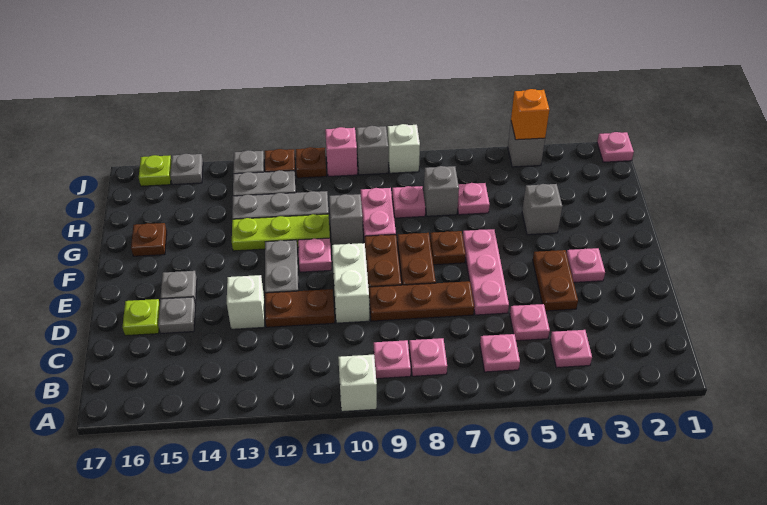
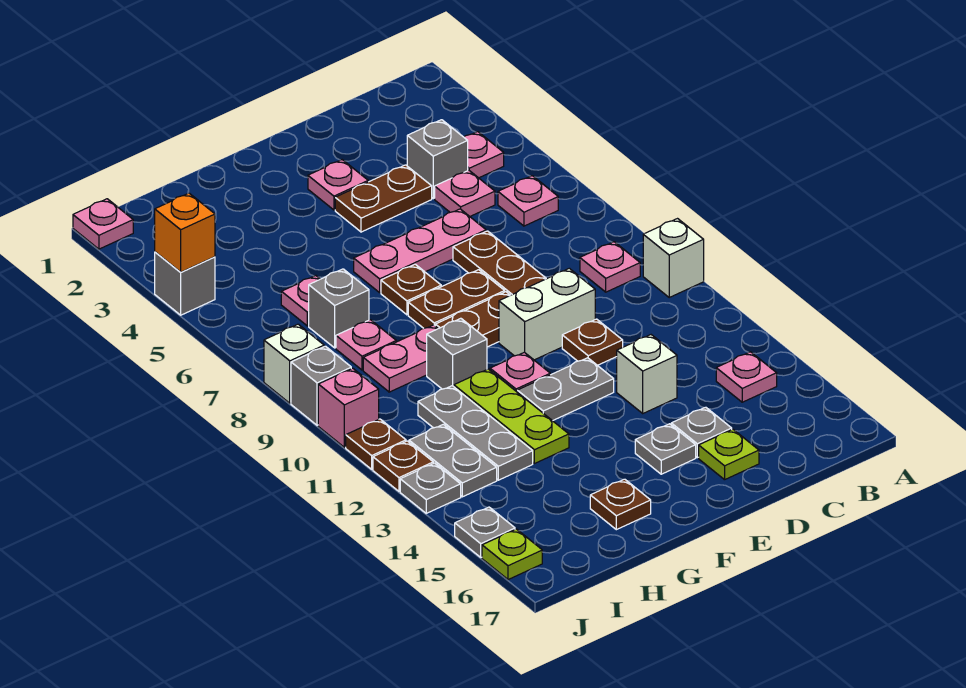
pink plate B8 level 1 -> pink plate B14 level 1
brown plate D11:D12 level 1 -> brown plate D11 level 1
grey brick G4 level 1 -> grey brick C4 level 1

